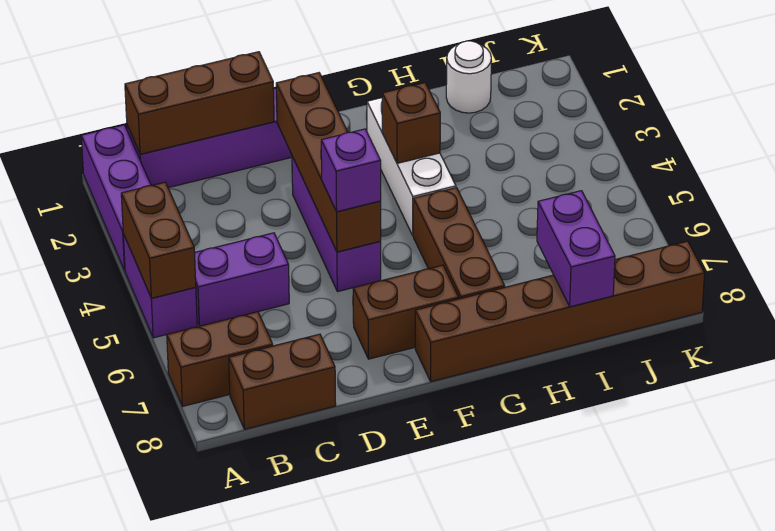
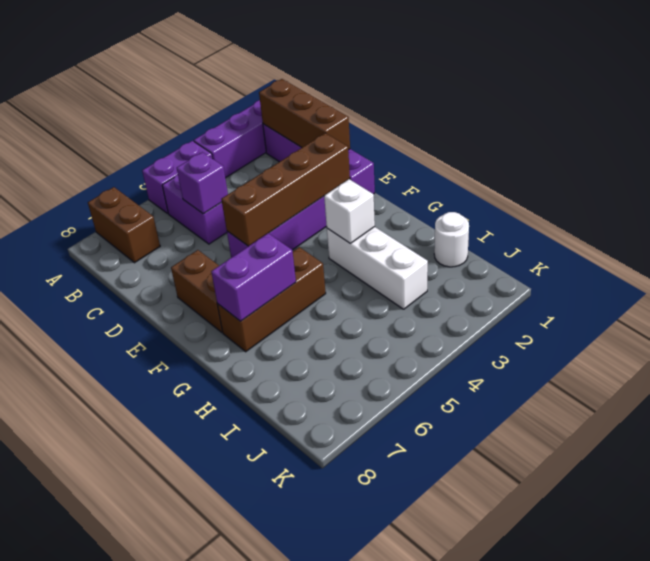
brown brick A4:A5 level 2 -> none
brown brick B8:C8 level 1 -> none
purple brick E5 level 3 -> purple brick C5 level 2
brown brick F8:K8 level 1 -> none
white brick G2:G4 level 1 -> white brick G3:I3 level 1
brown brick G3 level 2 -> white brick G3 level 2
purple brick I7:I8 level 2 -> purple brick G6:G7 level 2

